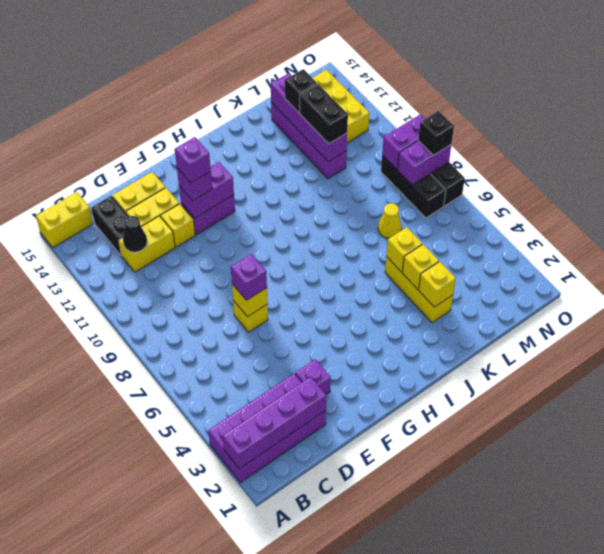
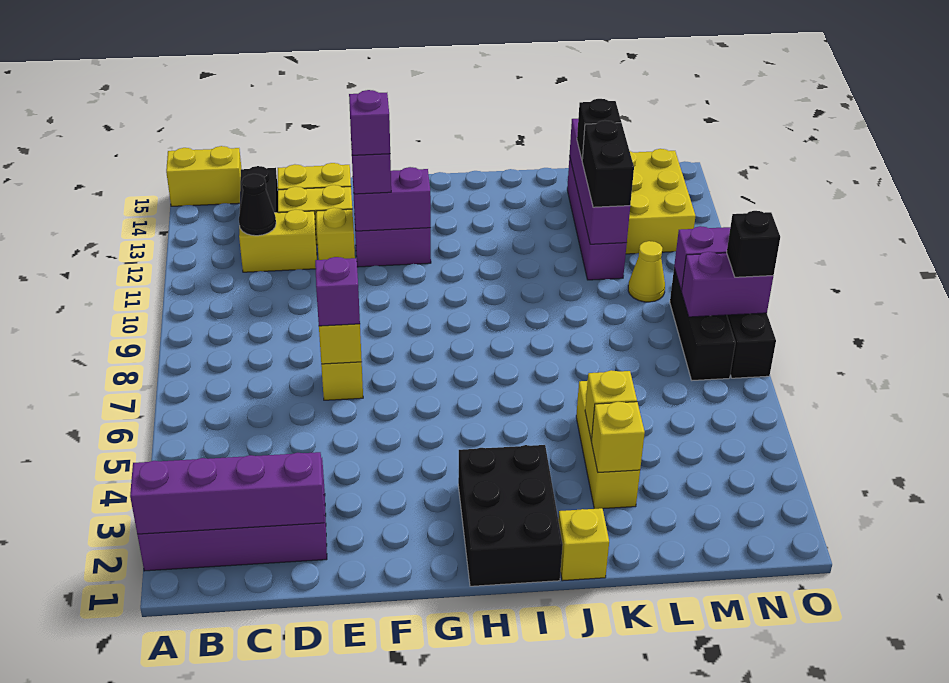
purple brick E3 level 1 -> none
none -> black brick H1:I3 level 1
yellow brick K5 level 2 -> yellow brick J1 level 1
yellow cone L7 level 1 -> yellow cone M10 level 1

